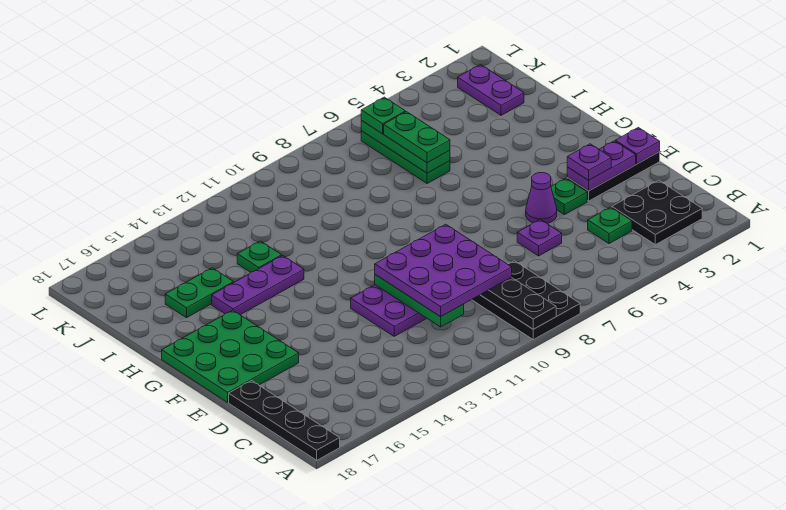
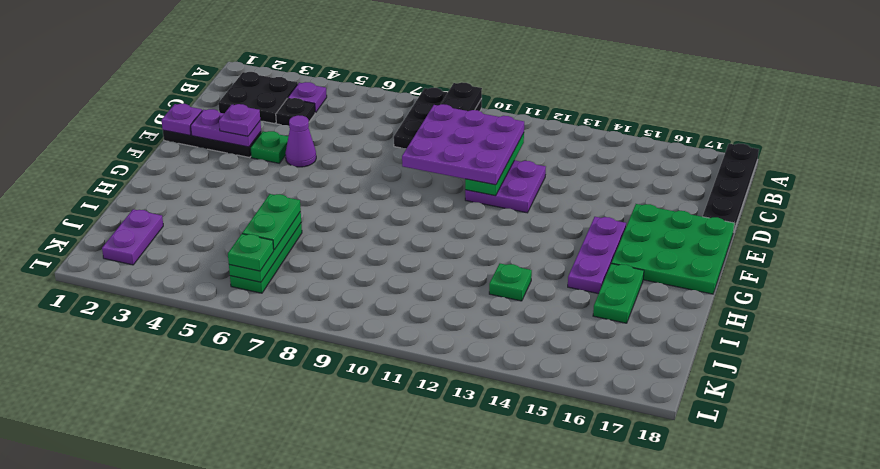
green plate C4 level 1 -> black plate C4 level 1
purple plate D6 level 1 -> purple plate B4 level 1
purple plate H13:H15 level 1 -> purple plate F15:H15 level 1
green plate I15:I16 level 1 -> green plate H16:I16 level 1

